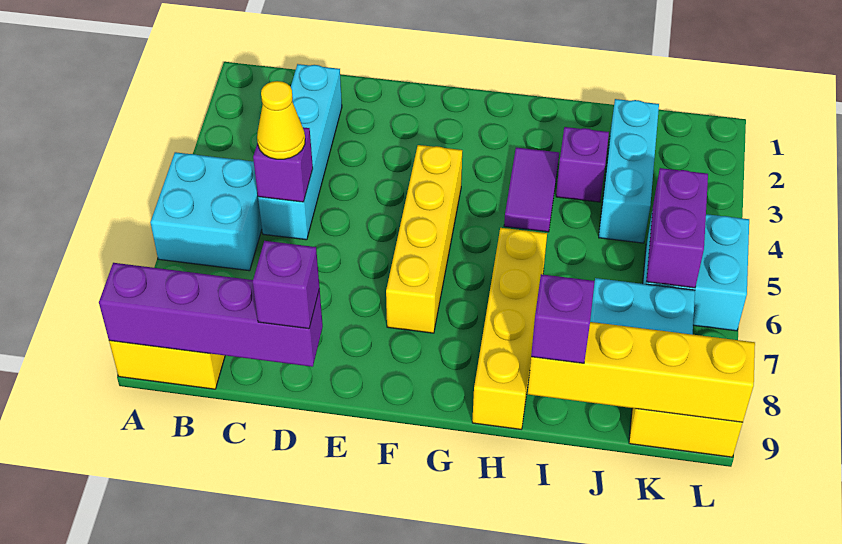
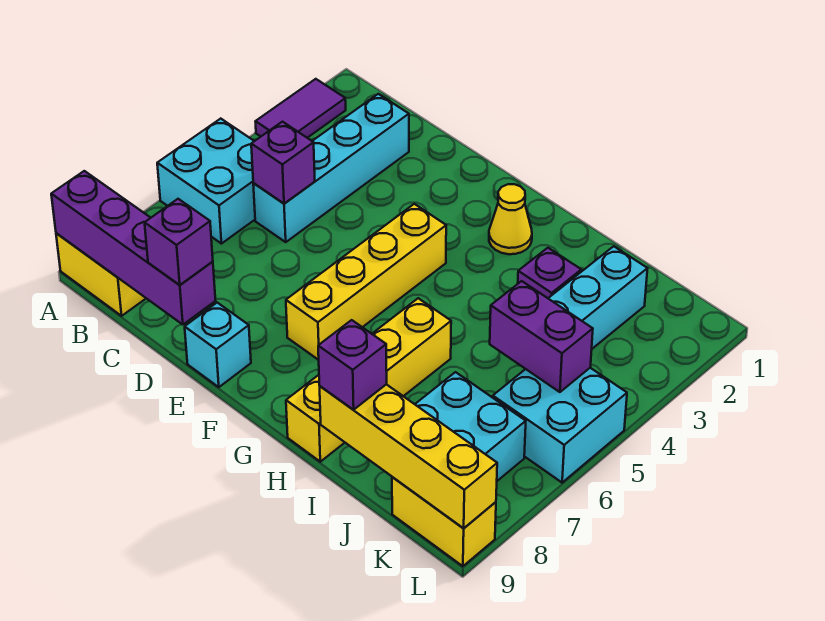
yellow cone C5 level 3 -> yellow cone G2 level 1
none -> cyan brick E9 level 1
purple tile H3:H4 level 1 -> purple tile A2:A3 level 1
purple brick K5:K6 level 2 -> purple brick J5:K5 level 2

